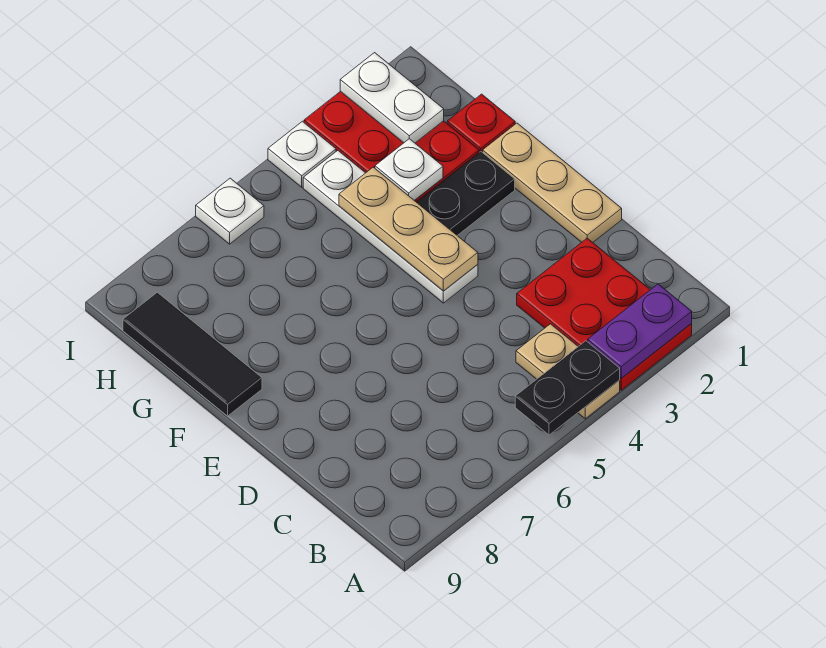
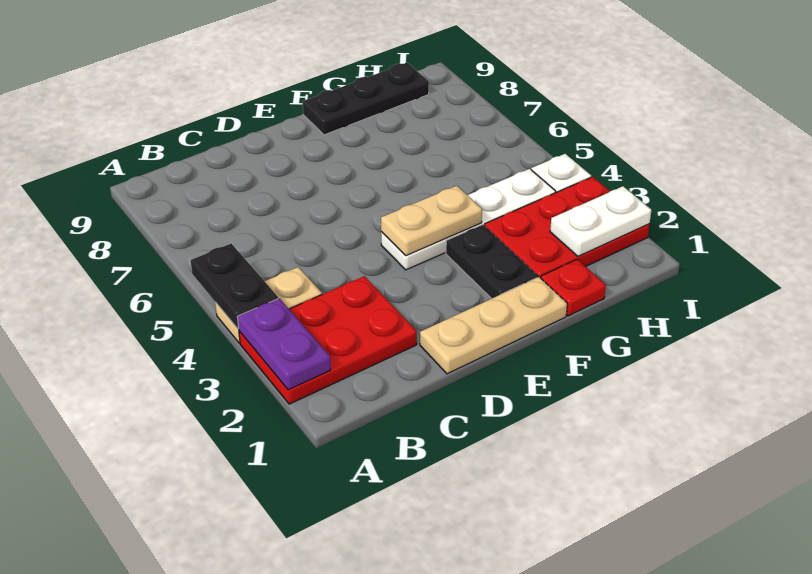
tan plate E4:G4 level 2 -> tan plate E4:F4 level 2
black tile F9:H9 level 1 -> black plate F9:H9 level 1
white plate G3 level 2 -> none
white plate I6 level 1 -> none

